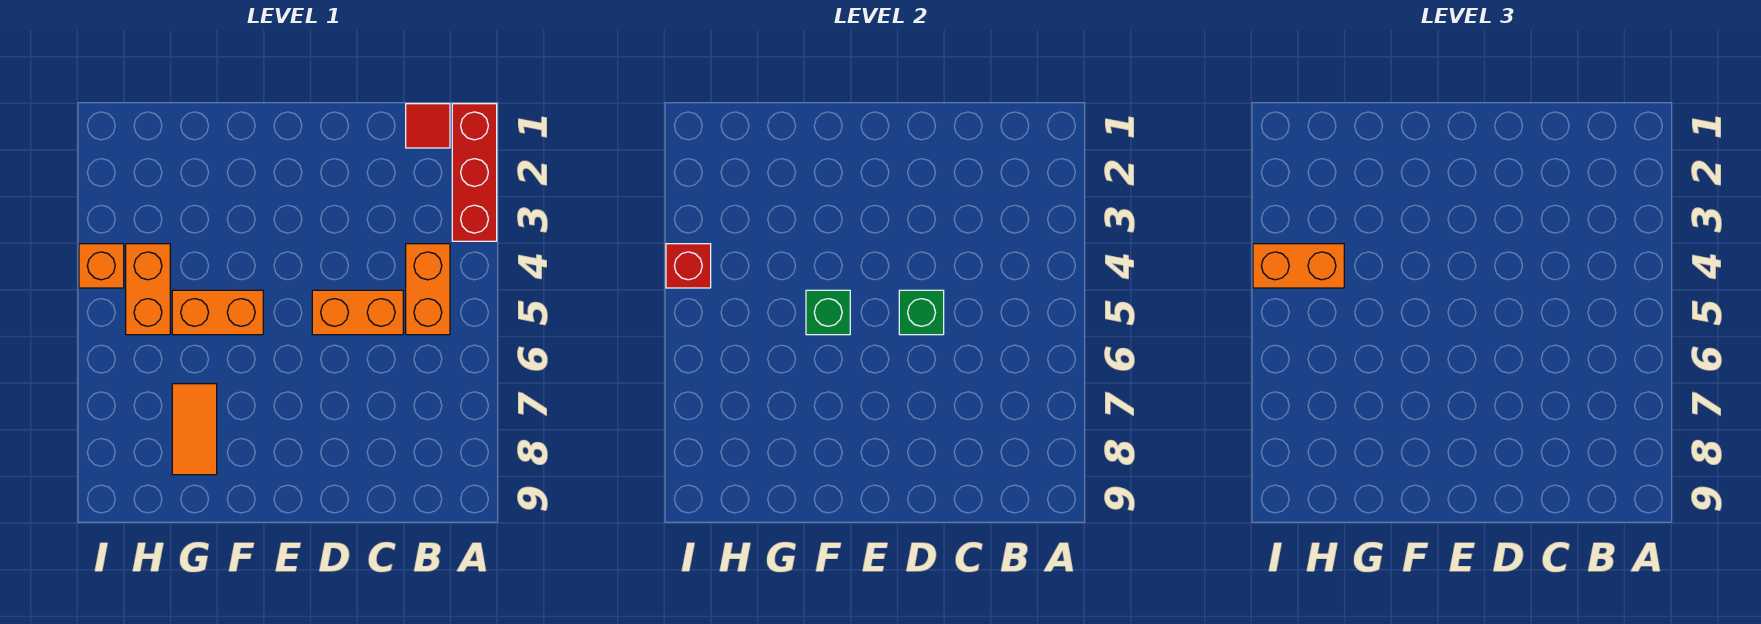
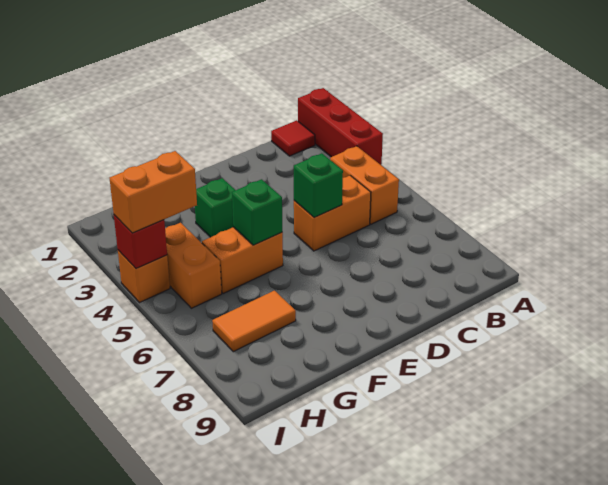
none -> green brick F3 level 1
orange tile G7:G8 level 1 -> orange tile G7:H7 level 1

